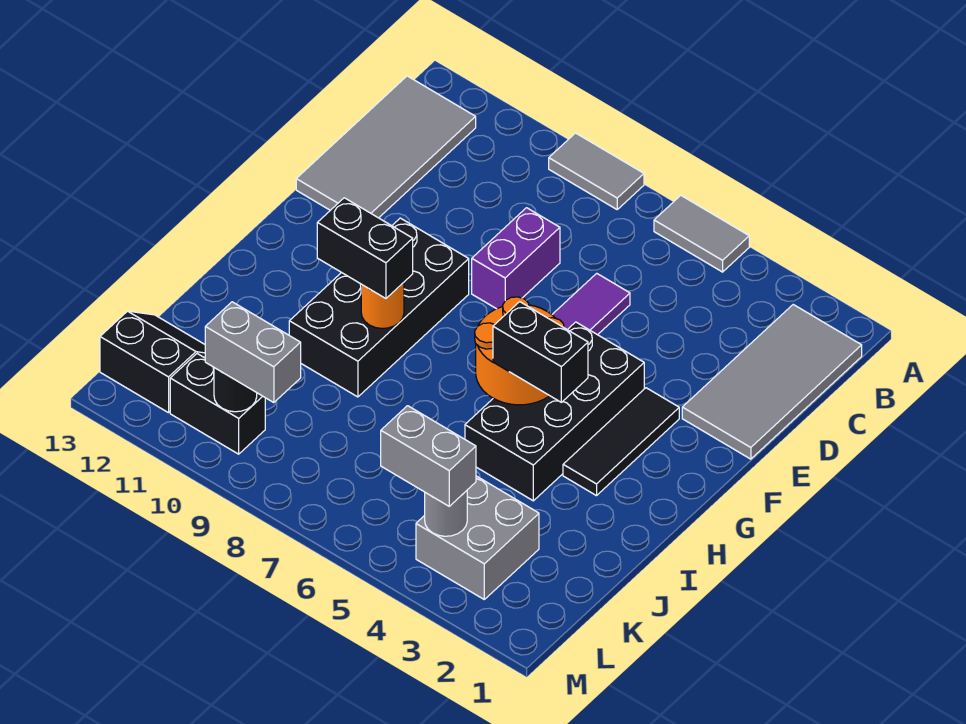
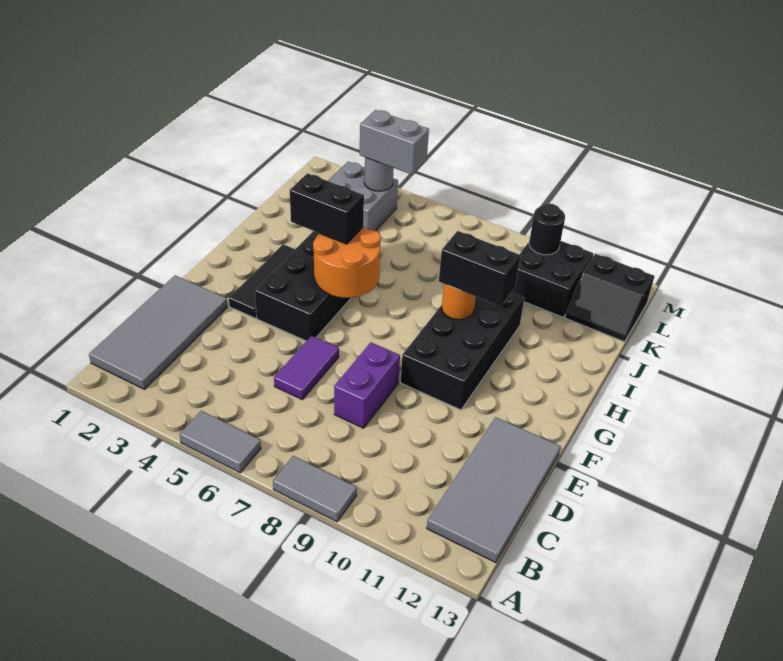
grey brick L9:L10 level 3 -> none
black brick L10:L11 level 1 -> black brick K10:L11 level 1

